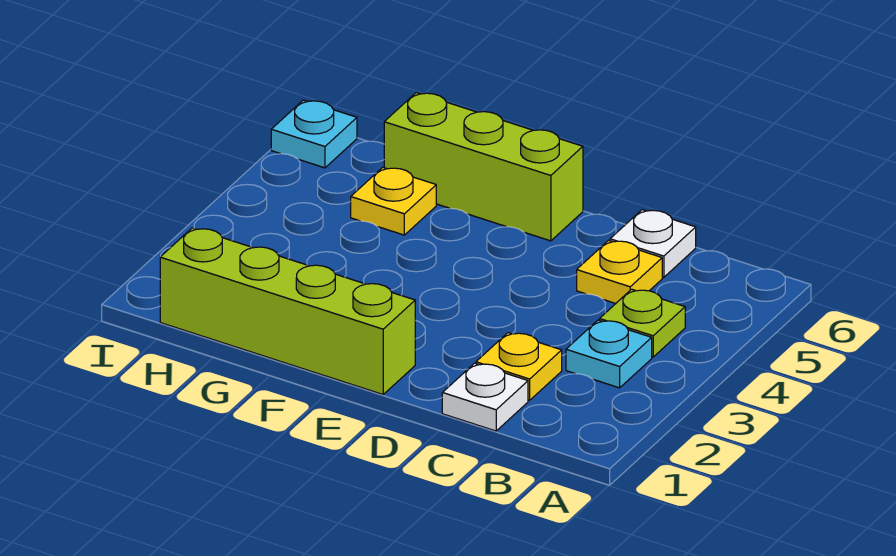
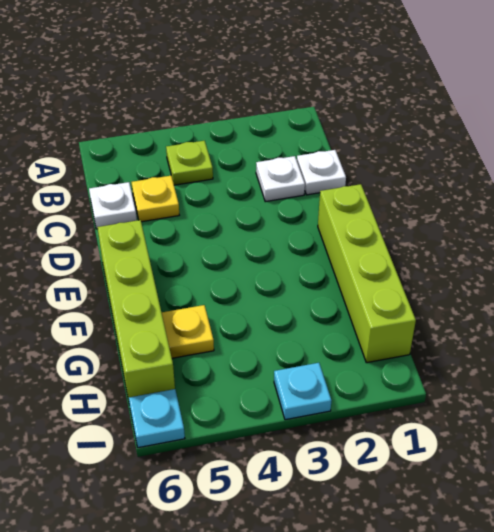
cyan plate B3 level 1 -> cyan plate I3 level 1
yellow plate C2 level 1 -> white plate C2 level 1
lime brick E6:G6 level 1 -> lime brick E6:H6 level 1

